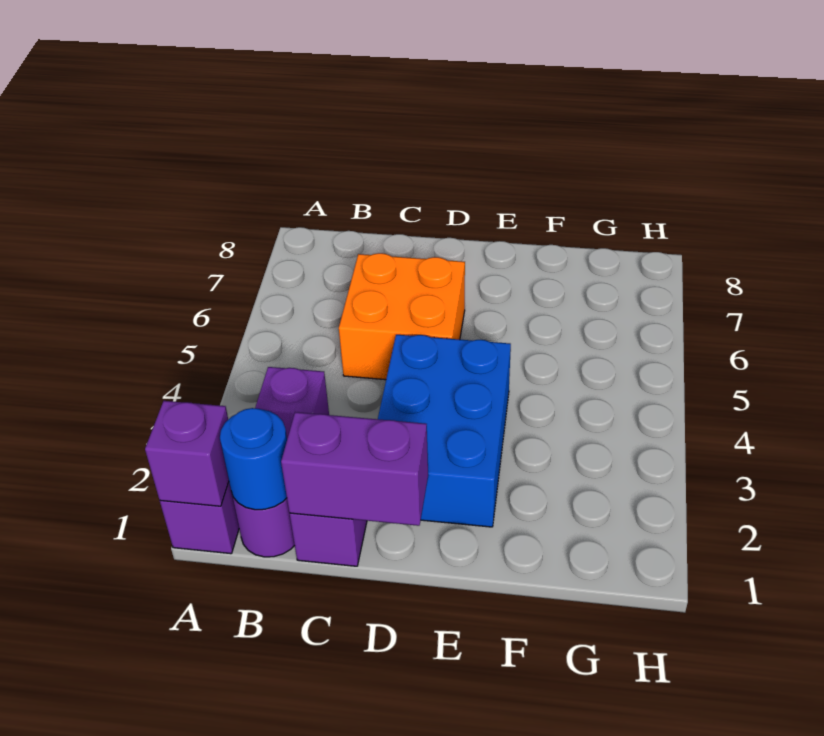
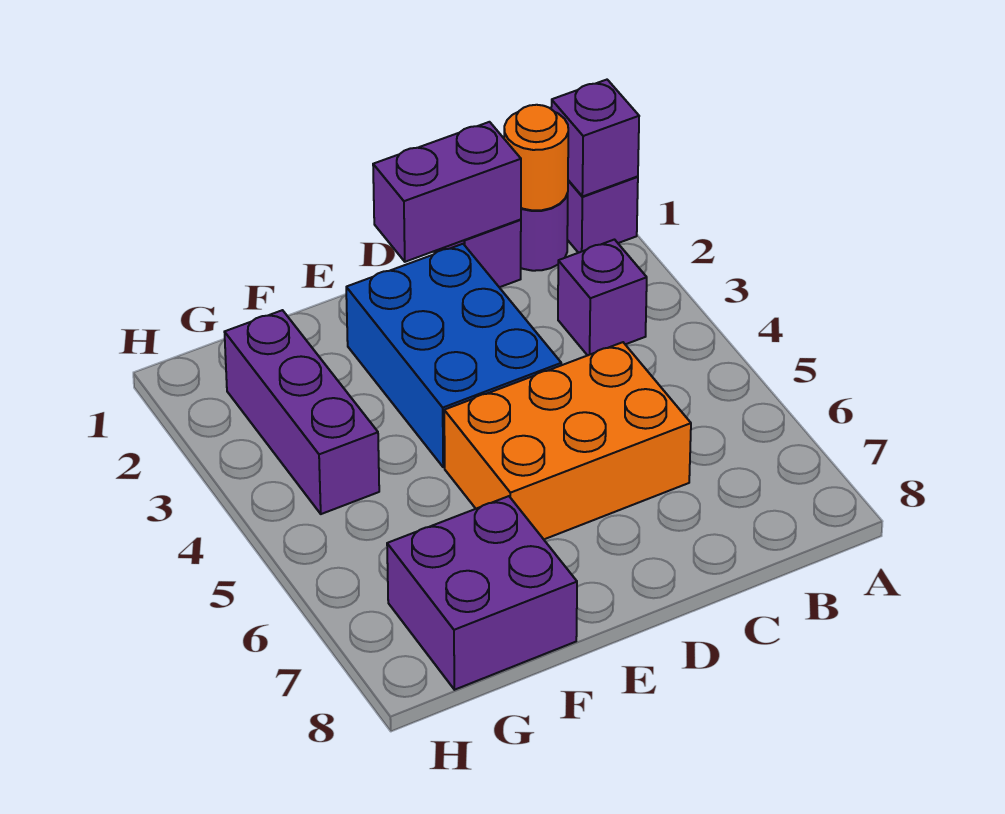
blue round brick B1 level 2 -> orange round brick B1 level 2
orange brick C5:D6 level 1 -> orange brick C5:E6 level 1
none -> purple brick F7:G8 level 1
none -> purple brick G2:G4 level 1

